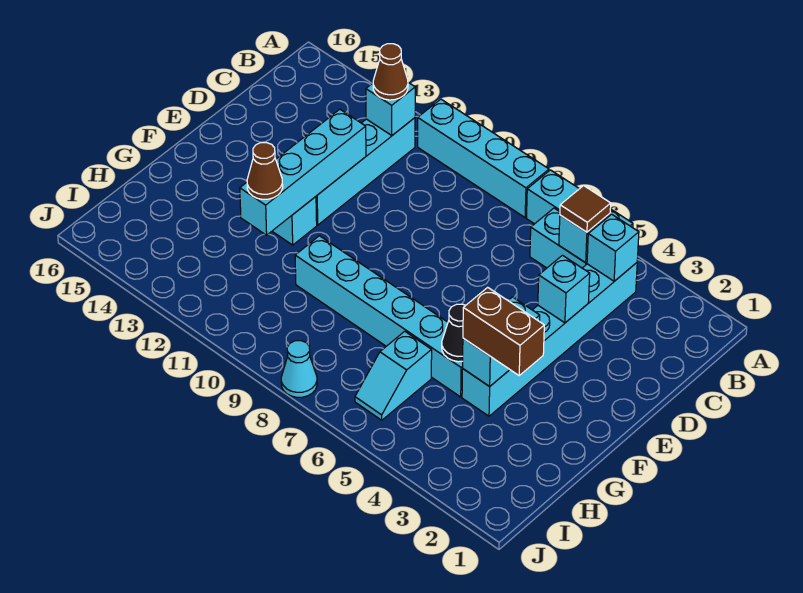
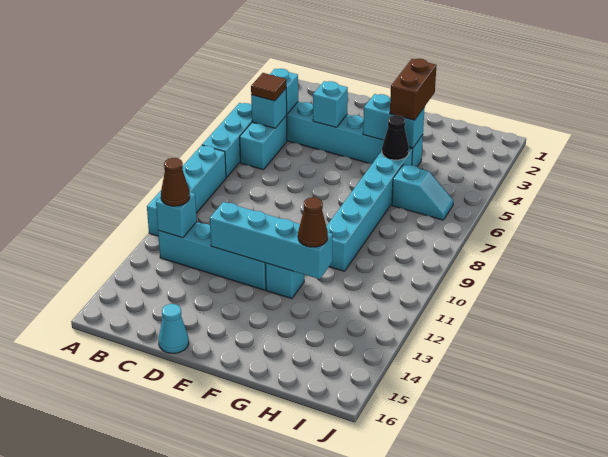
cyan cone J8 level 1 -> cyan cone D16 level 1

